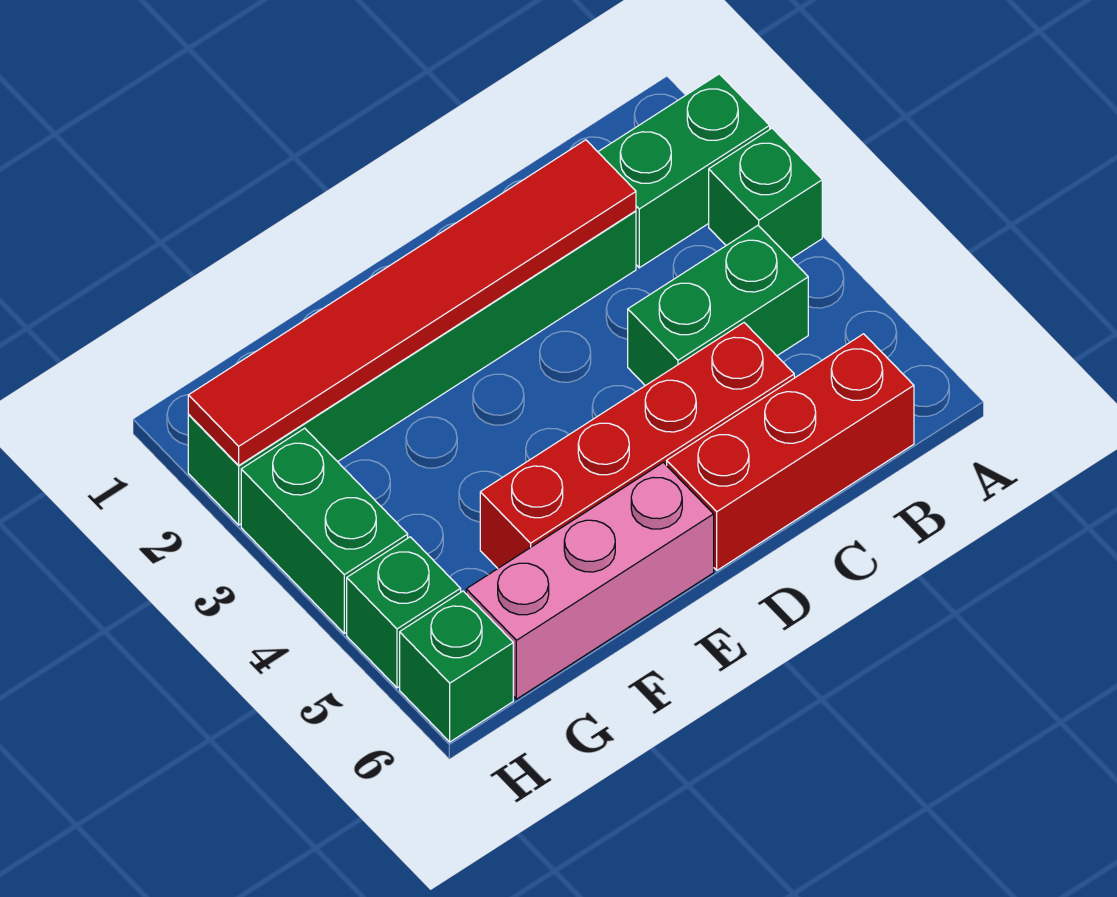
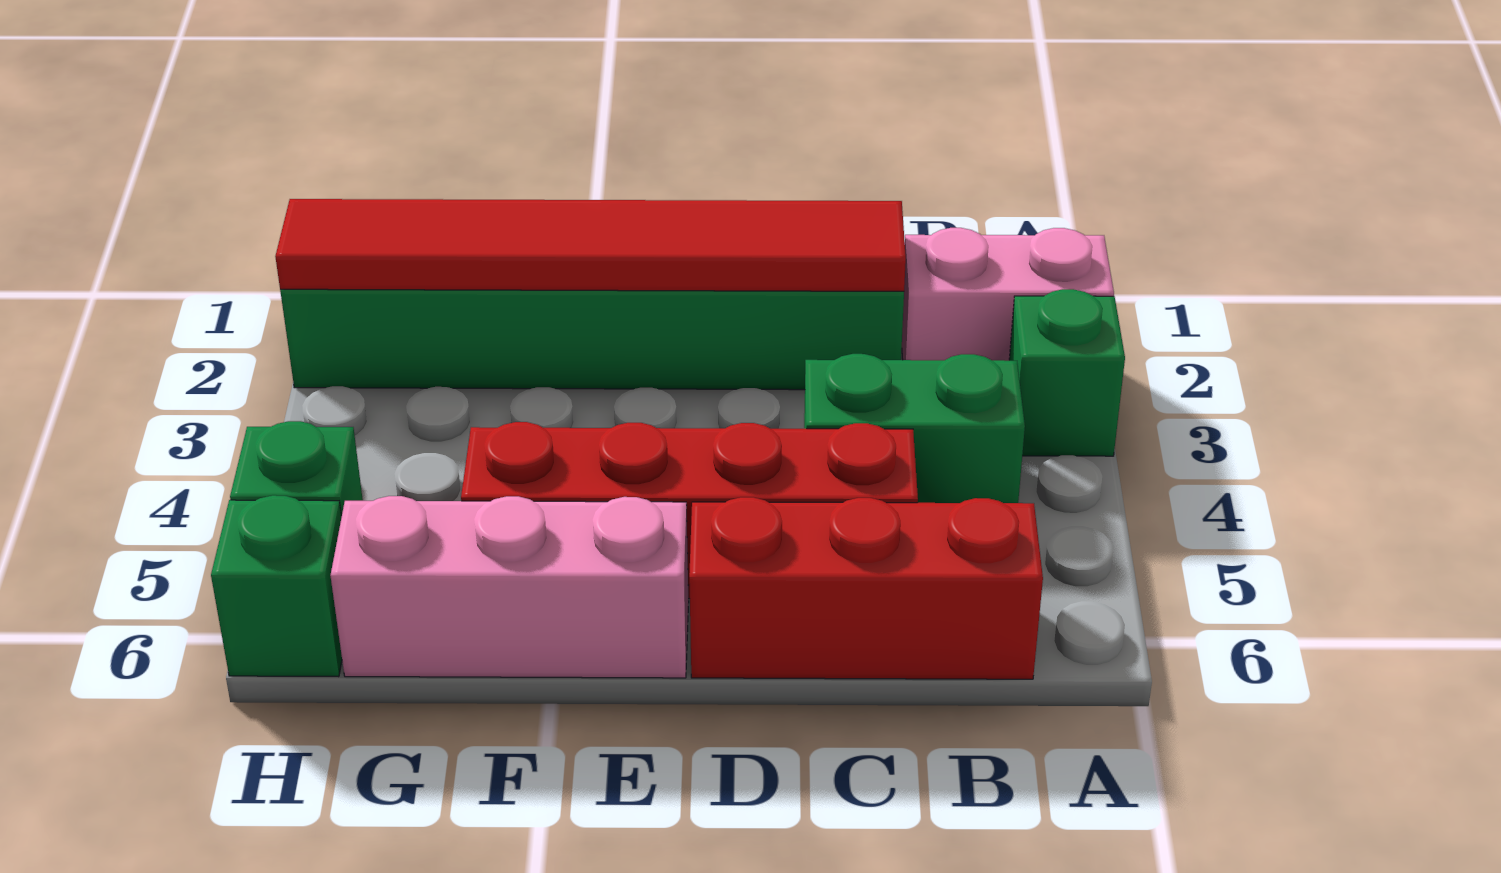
green brick A2:B2 level 1 -> pink brick A2:B2 level 1
green brick H3:H4 level 1 -> none

